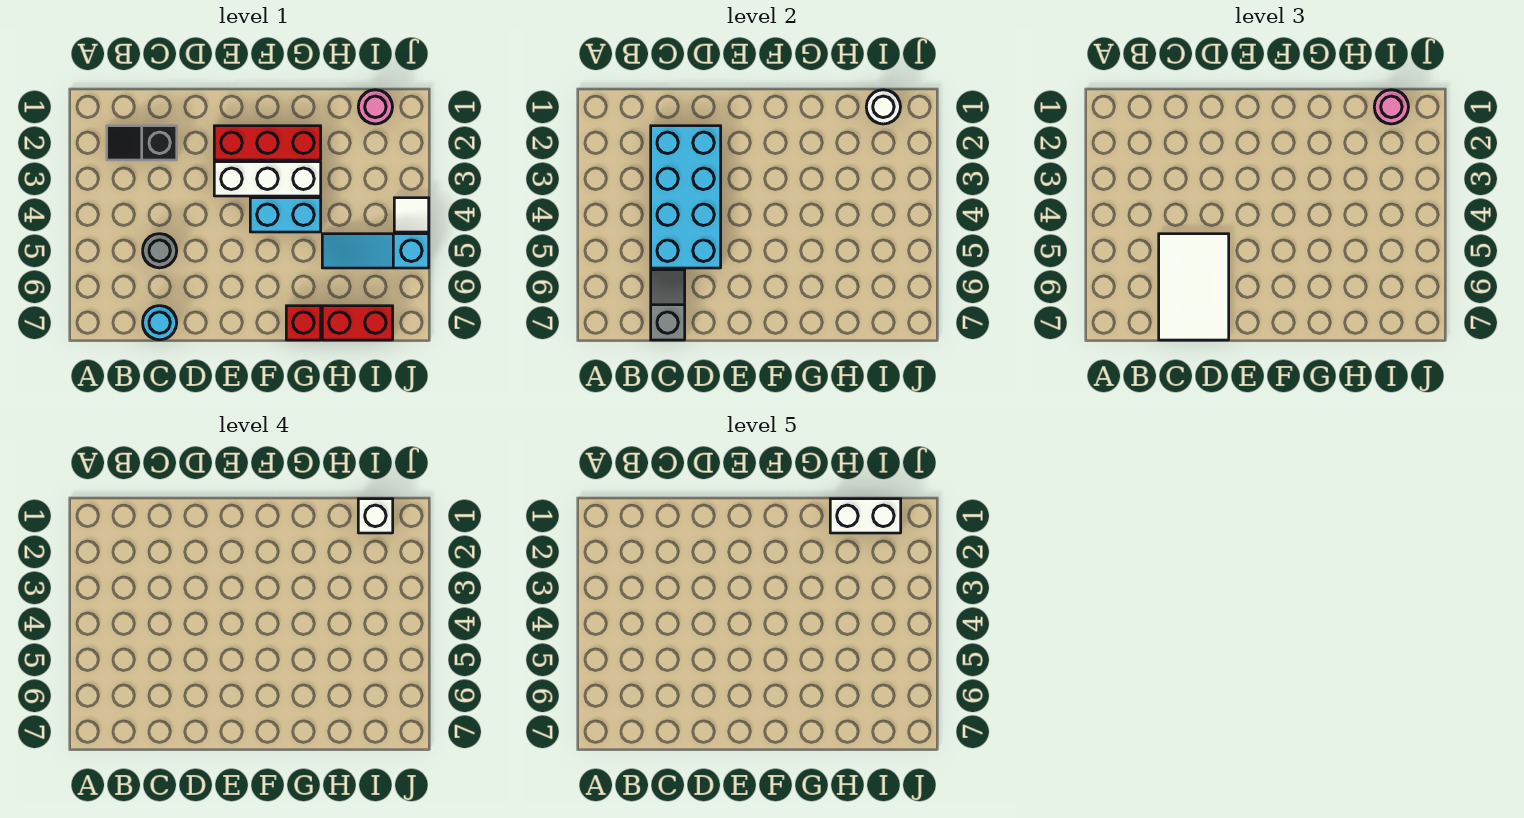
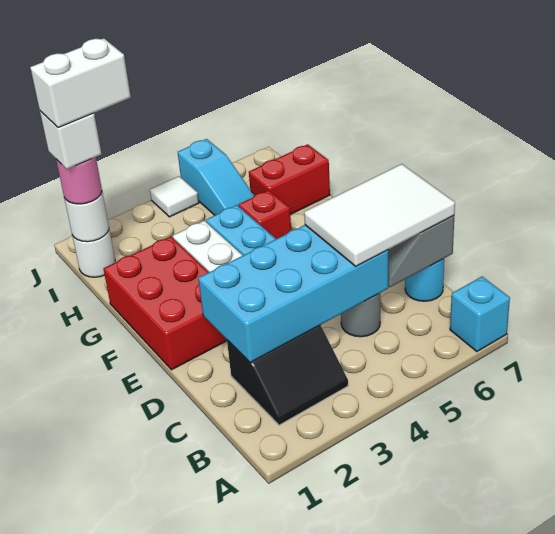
none -> cyan brick A7 level 1
black slope B2:C2 level 1 top C -> black slope B2:C3 level 1 top C
red brick E2:G2 level 1 -> red brick E1:G2 level 1
red brick G7 level 1 -> red brick G5 level 1
white brick H1:I1 level 5 -> white brick I1:I2 level 5
red brick H7:I7 level 1 -> red brick H6:H7 level 1
pink round brick I1 level 1 -> white round brick I1 level 1

